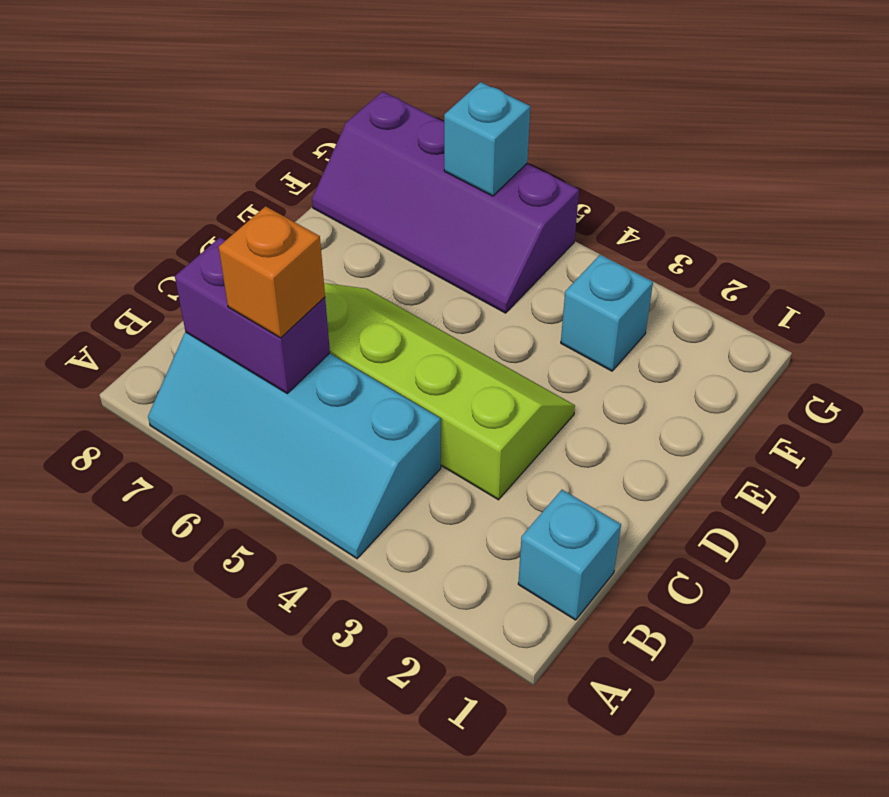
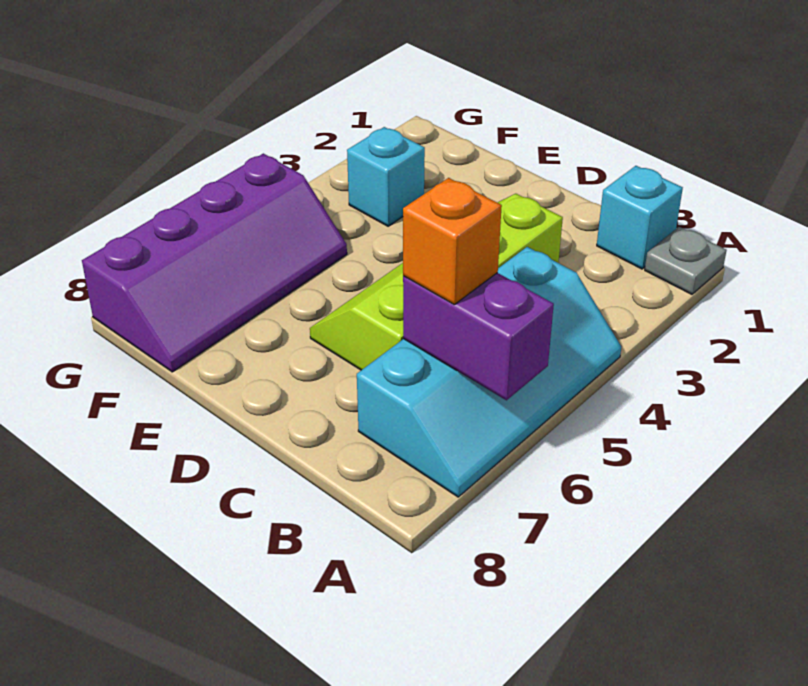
none -> grey plate A1 level 1
purple brick B6:B7 level 2 -> purple brick A6:B6 level 2
cyan brick G6 level 2 -> none

